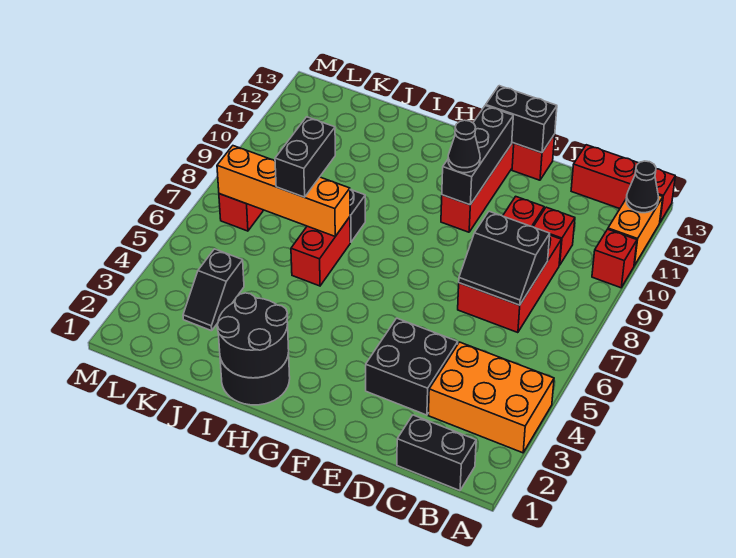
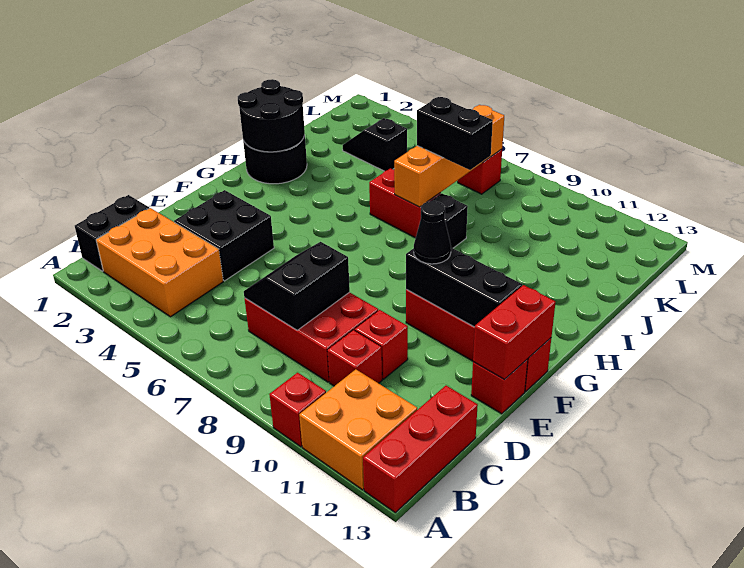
orange brick A3:C4 level 1 -> orange brick B2:C4 level 1
orange brick A11:A12 level 1 -> orange brick A11:B12 level 1
black cone A12 level 2 -> none
black brick E13:F13 level 2 -> red brick E13:F13 level 2

